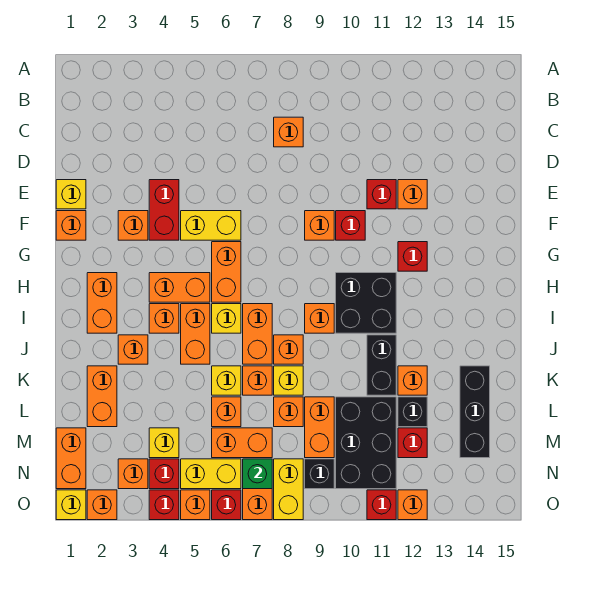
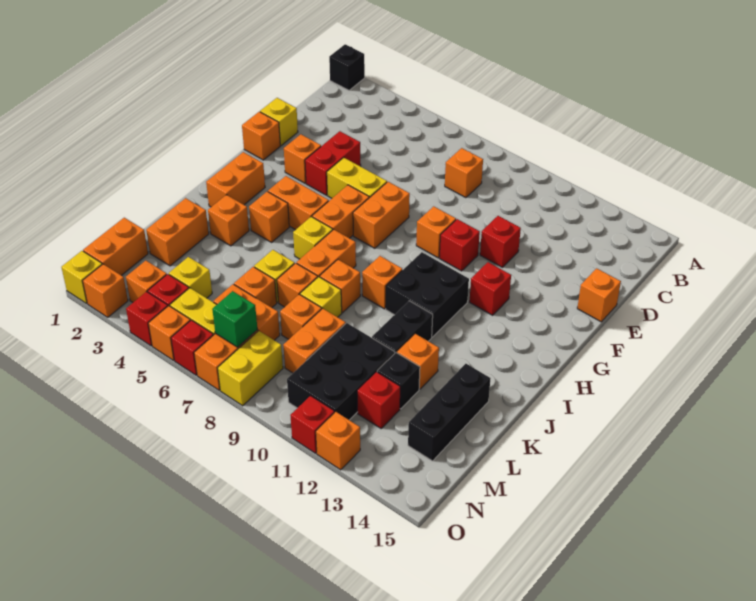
orange brick E12 level 1 -> orange brick E15 level 1
orange brick I5:J5 level 1 -> orange brick F7:G7 level 1
black brick N9 level 1 -> black brick A1 level 1

